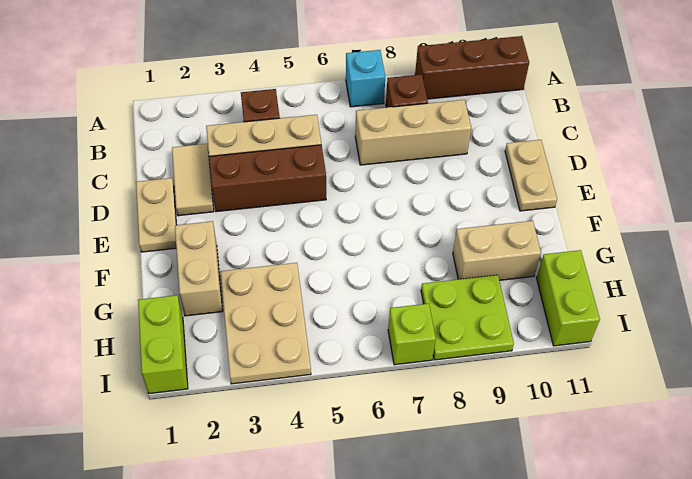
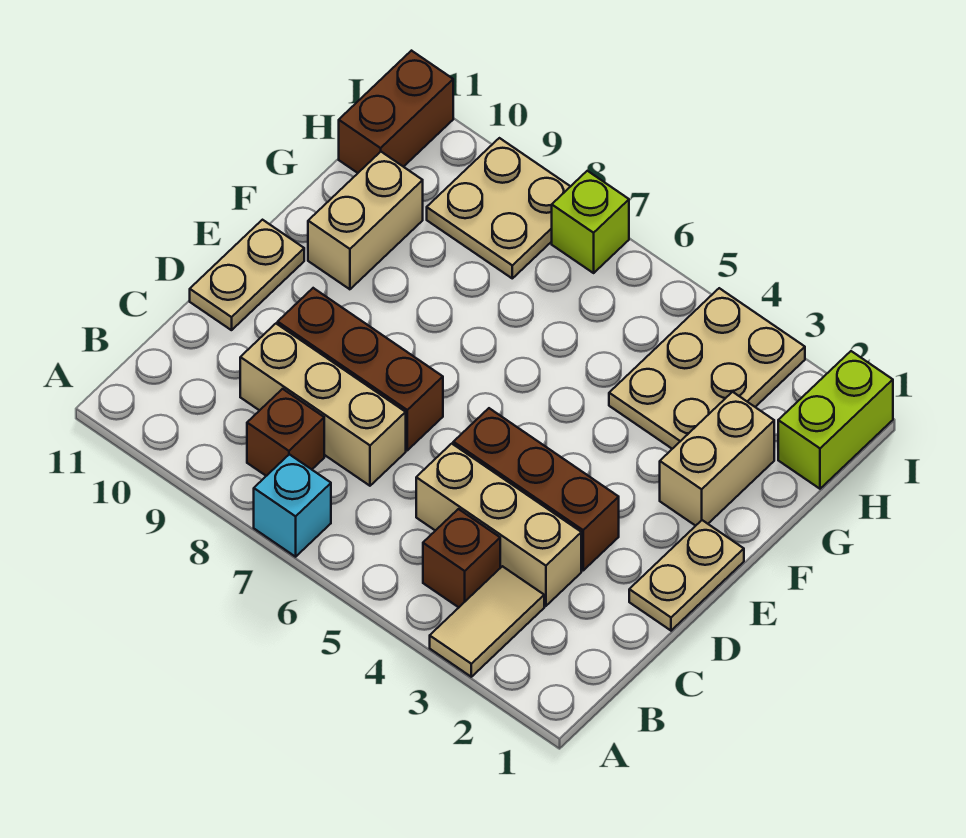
brown brick A9:A11 level 1 -> brown brick D7:D9 level 1
tan tile C2:D2 level 1 -> tan tile A3:B3 level 1
tan brick G9:G10 level 1 -> tan brick F10:G10 level 1
lime plate H8:I9 level 1 -> tan plate H8:I9 level 1
lime brick H11:I11 level 1 -> brown brick H11:I11 level 1

